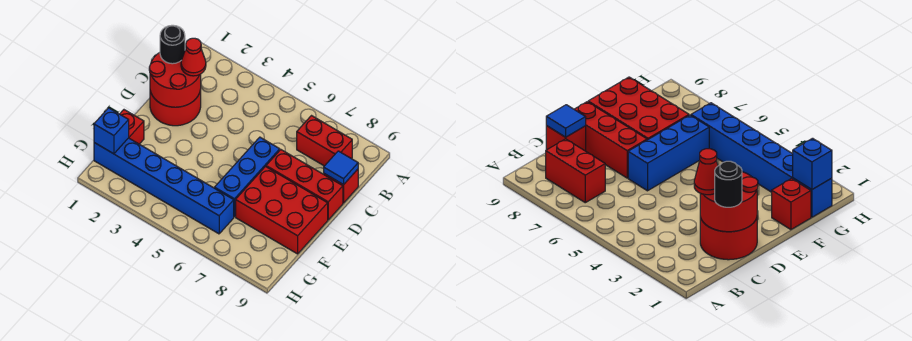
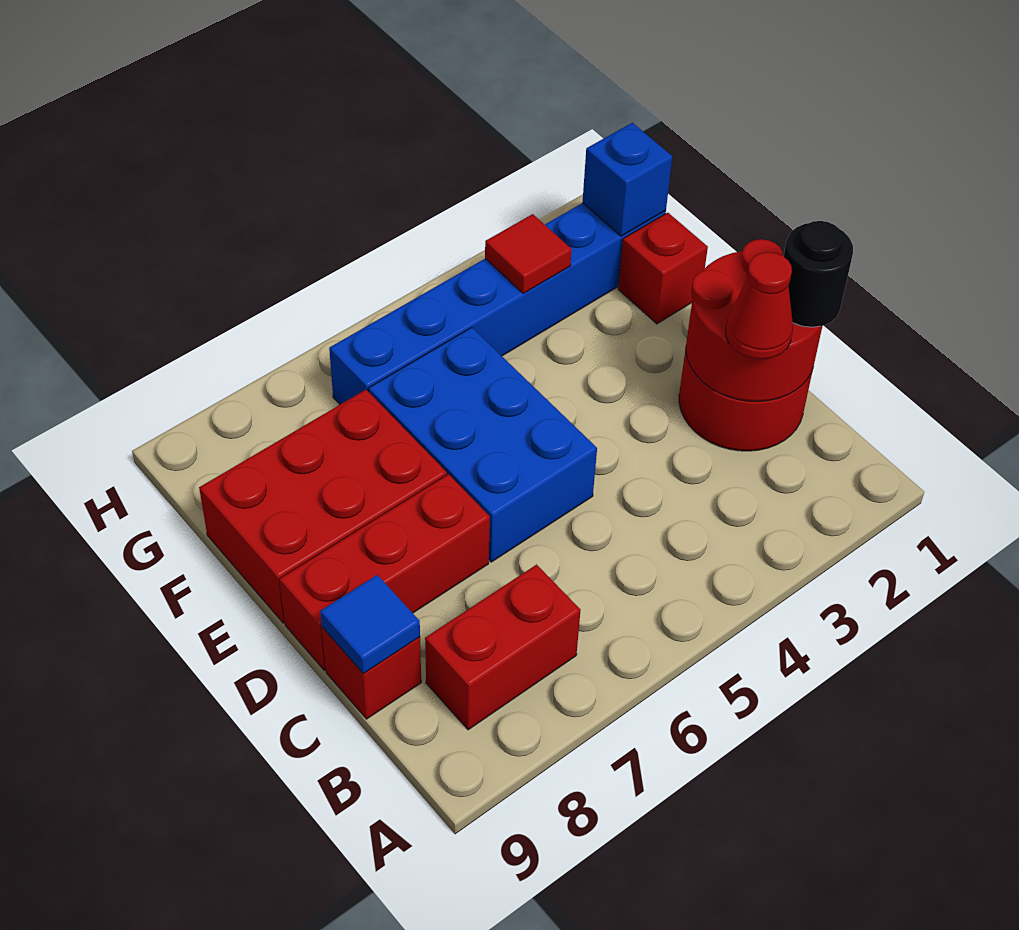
blue brick D6:F6 level 1 -> blue brick D5:F6 level 1
none -> red tile G3 level 2

